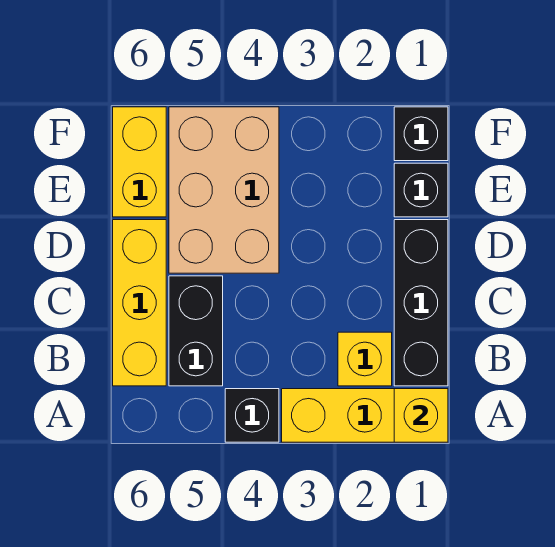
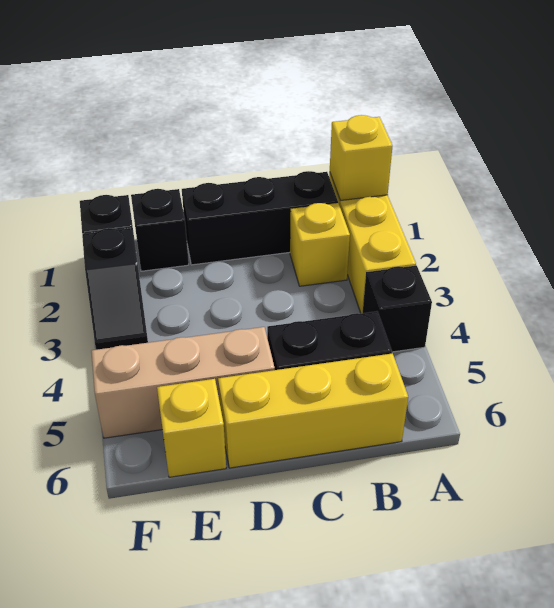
tan brick D4:F5 level 1 -> tan brick D5:F5 level 1
yellow brick E6:F6 level 1 -> yellow brick E6 level 1
none -> black slope F2:F3 level 1 top 2

